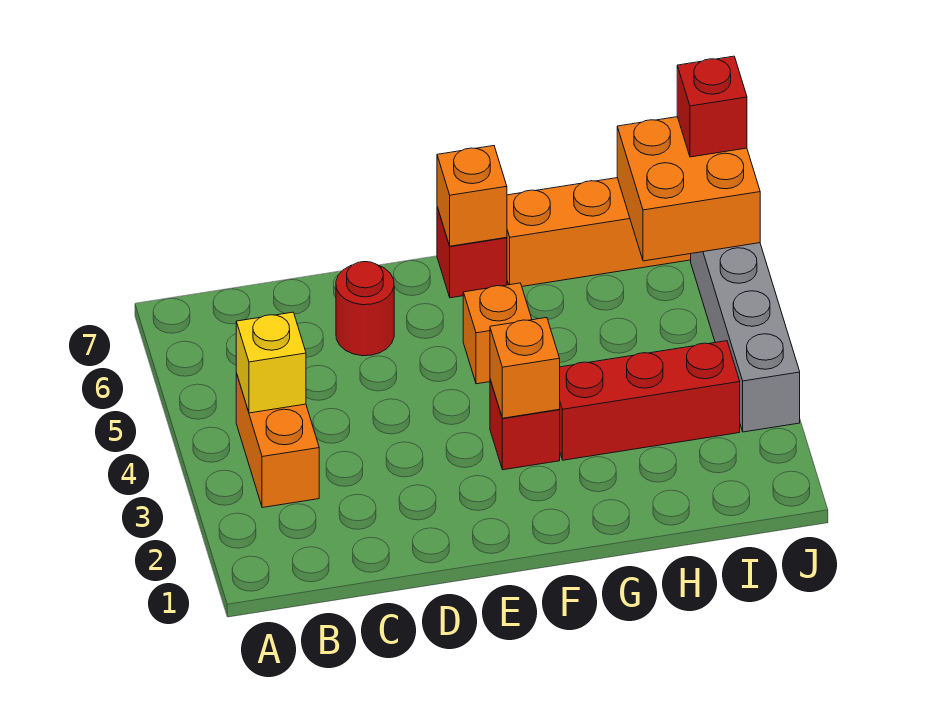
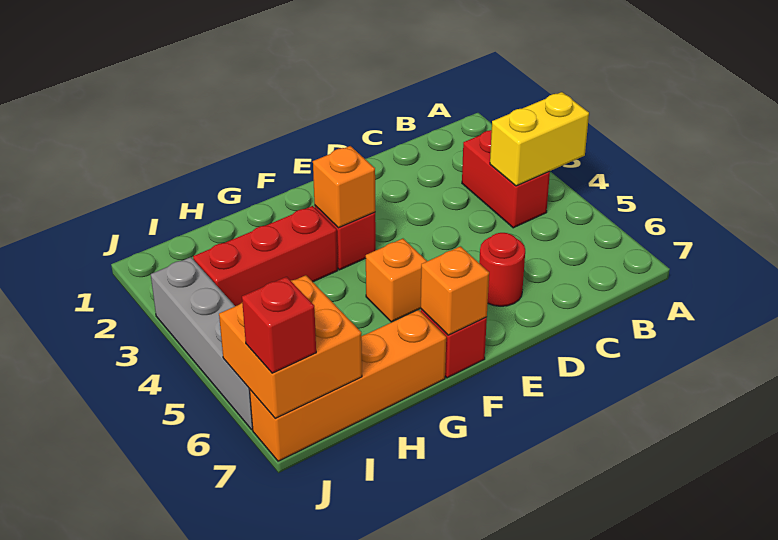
orange brick B3:B4 level 1 -> red brick B3:B4 level 1
yellow brick B4 level 2 -> yellow brick A4:B4 level 2

